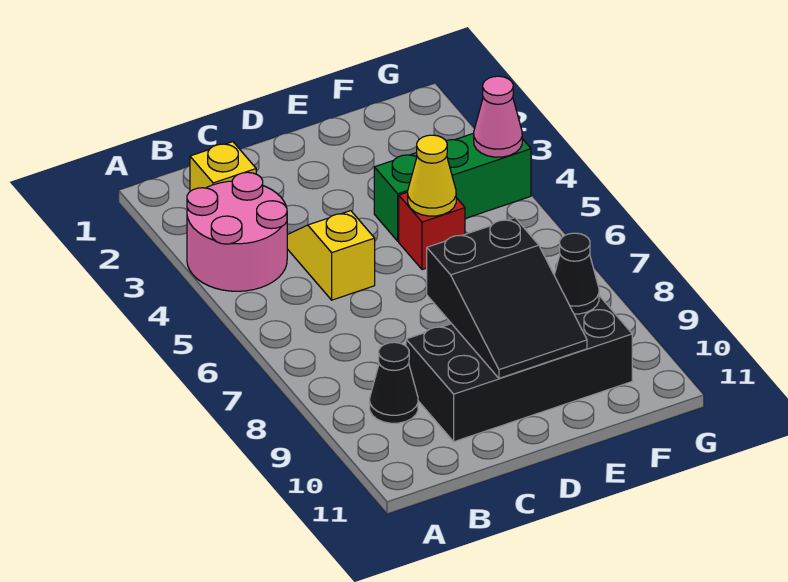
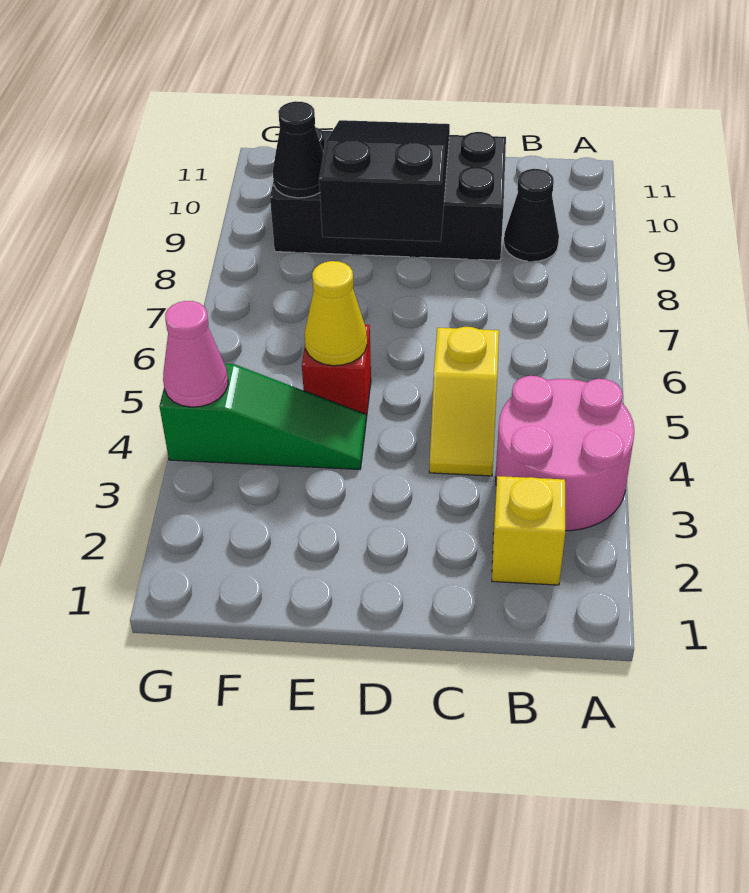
green brick E4:G4 level 1 -> green slope E4:G4 level 1 top G

